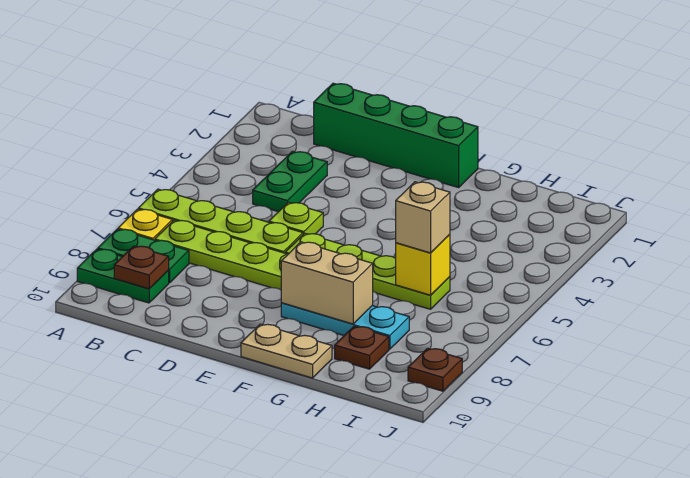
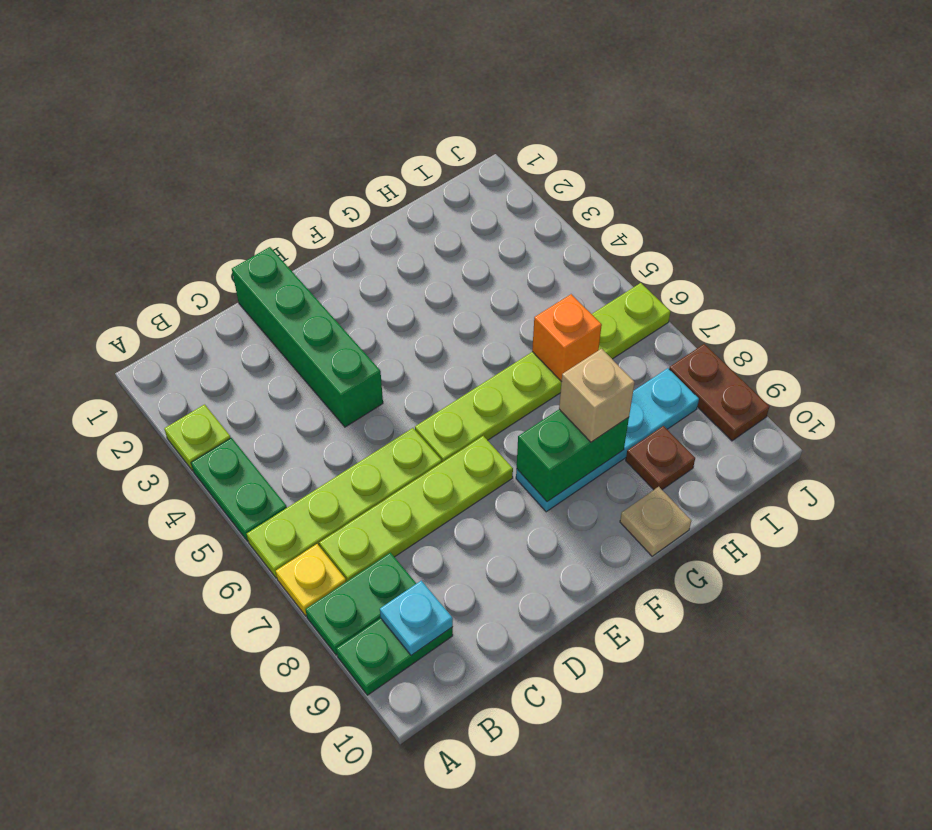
brown plate B9 level 2 -> cyan plate B9 level 2
green brick C1:F1 level 1 -> green brick D1:D4 level 1
green plate C3:C4 level 1 -> green plate A4:A5 level 1
lime plate D5 level 1 -> lime plate A3 level 1
lime plate E6:H6 level 1 -> lime plate E6:J6 level 1
cyan plate F8:H8 level 1 -> cyan plate F8:I8 level 1
tan brick F8:G8 level 2 -> green brick F8:G8 level 2
tan plate F10:G10 level 1 -> tan plate G10 level 1
yellow brick H6 level 2 -> orange brick H6 level 2
tan brick H6 level 3 -> tan brick G8 level 3
brown plate J9 level 1 -> brown plate J8:J9 level 1

